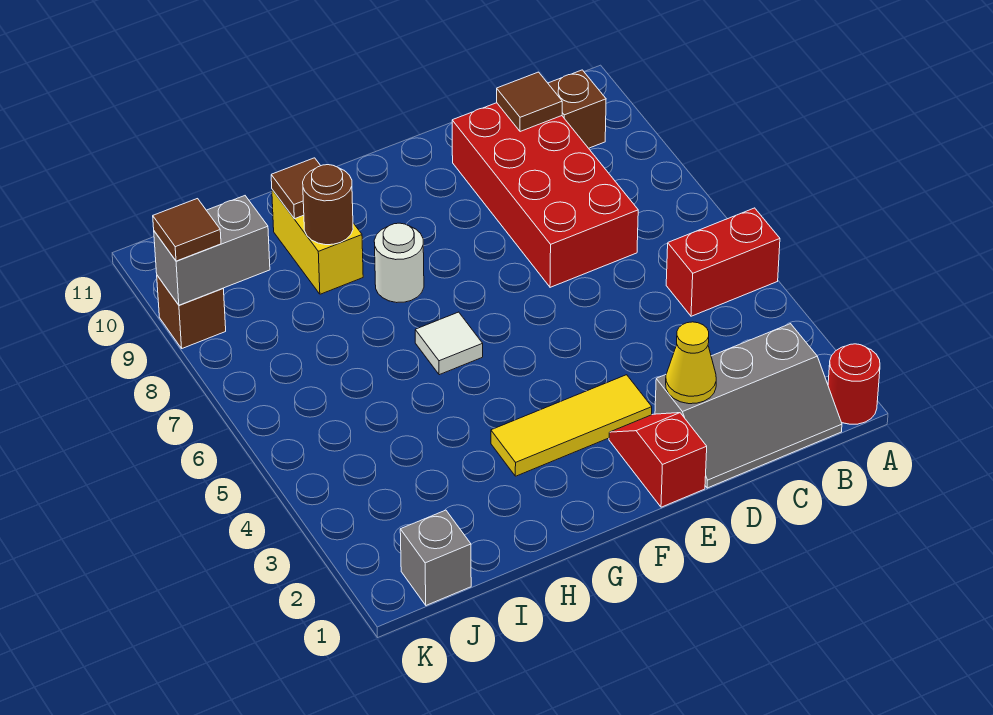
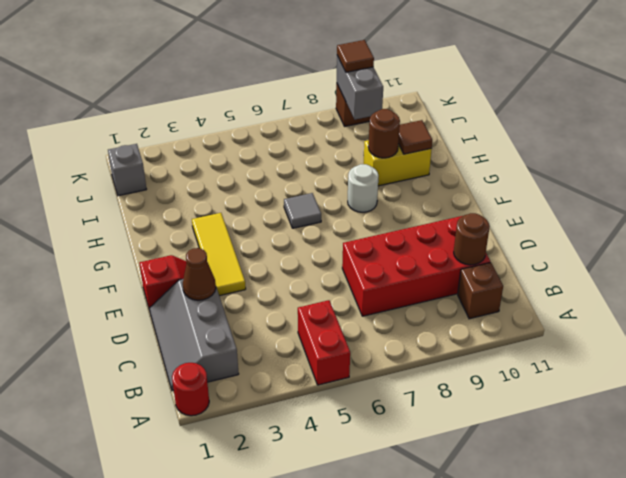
brown tile C10 level 2 -> brown round brick C10 level 2
yellow cone D2 level 2 -> brown cone D2 level 2
white tile G6 level 1 -> grey tile G6 level 1

